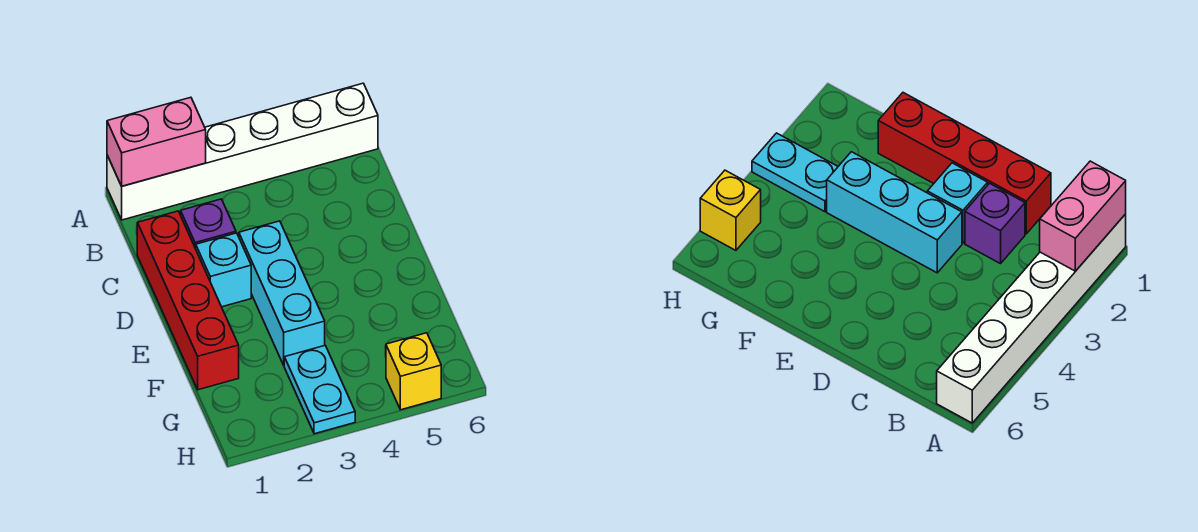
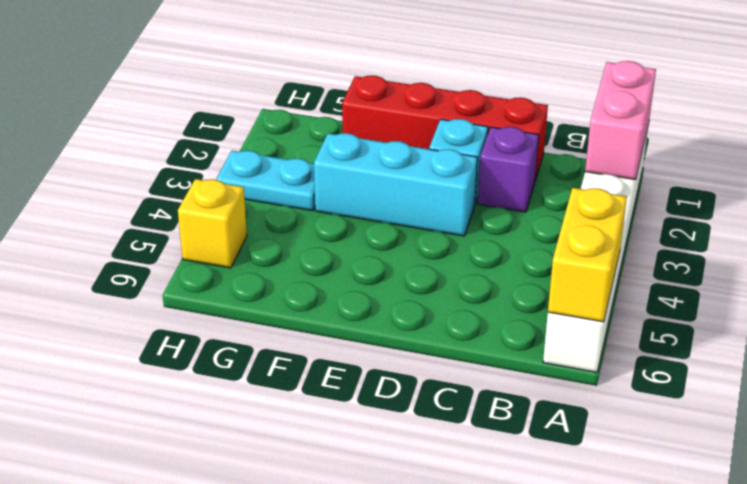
none -> yellow brick A5:A6 level 2

